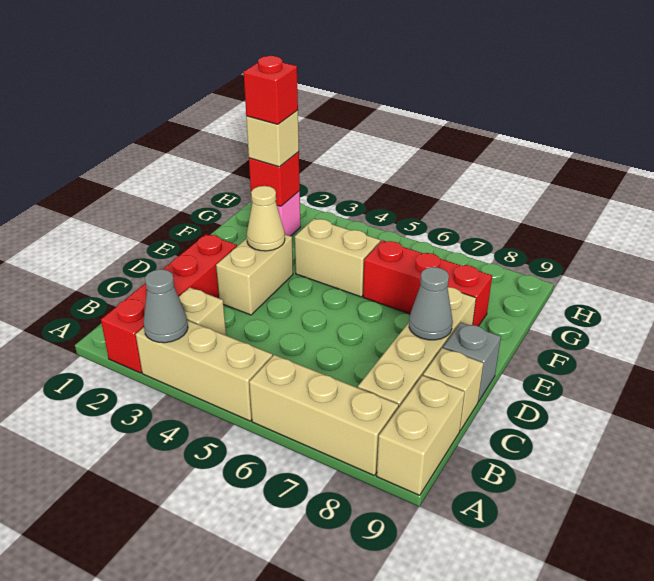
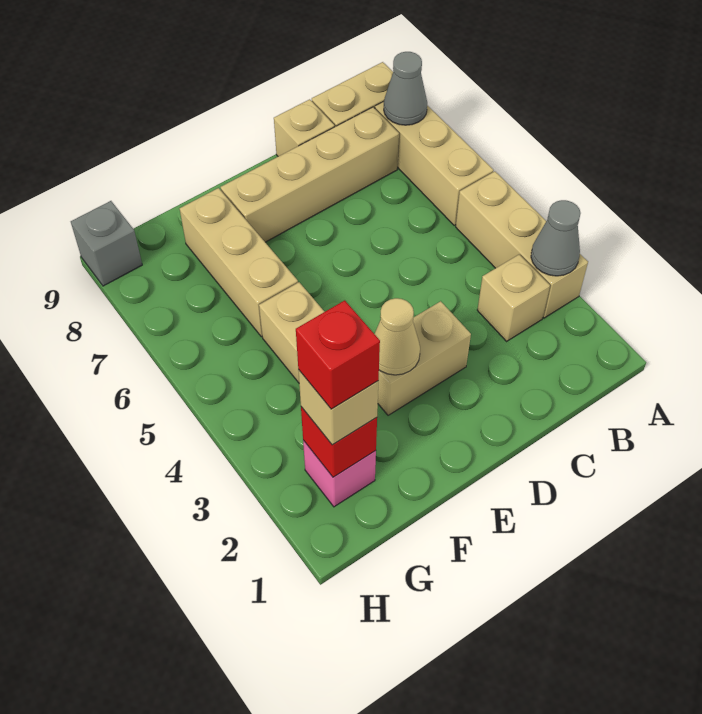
red brick A2:D2 level 1 -> none
grey cone D8 level 2 -> grey cone A8 level 2
grey brick D9 level 1 -> grey brick H9 level 1
red brick F6:F8 level 1 -> tan brick F6:F8 level 1

